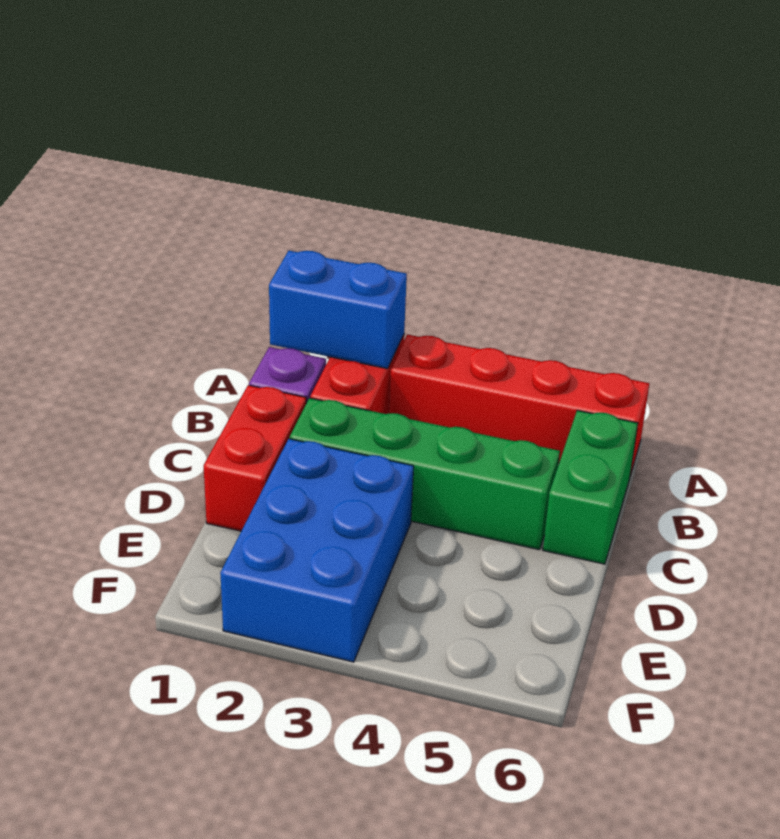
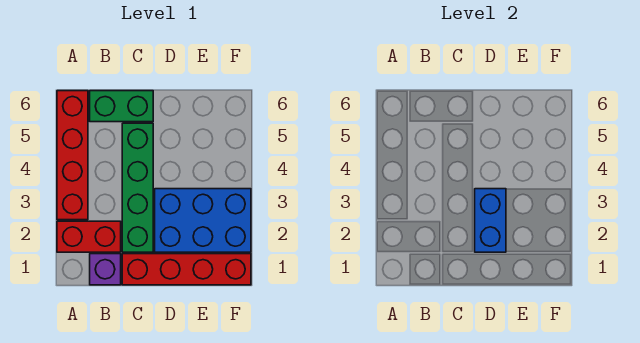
blue brick A1:A2 level 2 -> blue brick D2:D3 level 2
red brick C1:D1 level 1 -> red brick C1:F1 level 1

